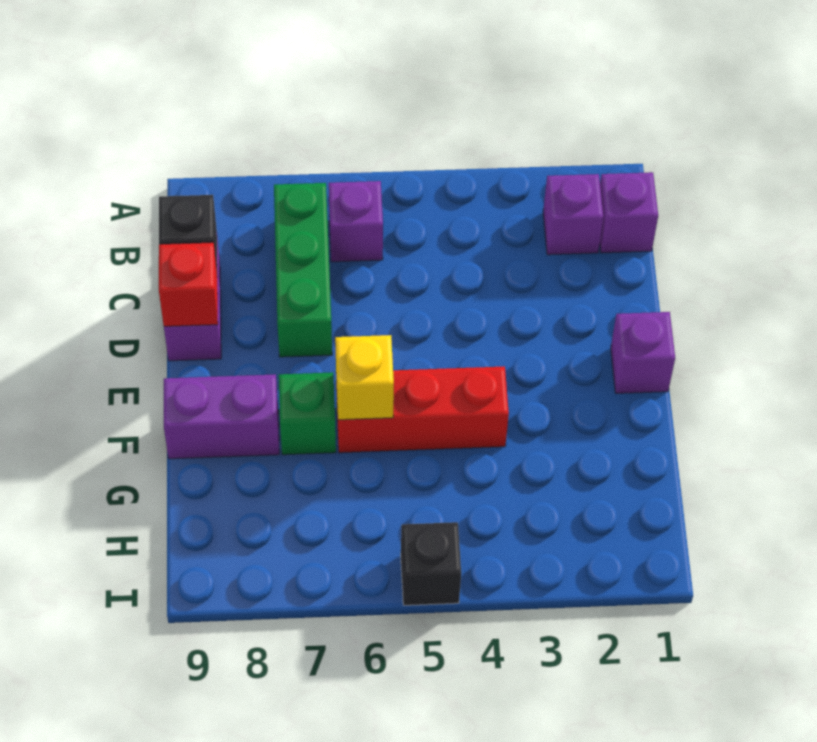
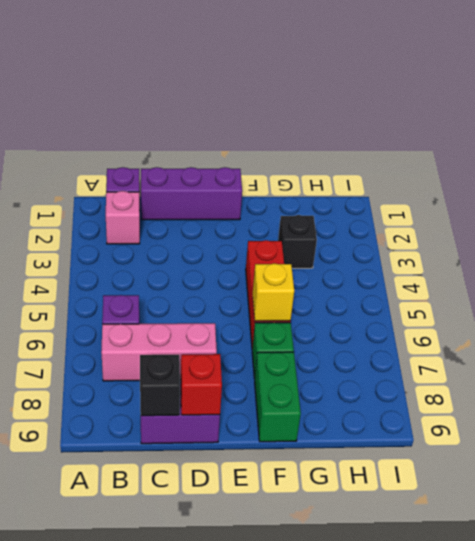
purple brick B2 level 1 -> pink brick B2 level 1
green brick B7:D7 level 1 -> pink brick B7:D7 level 1
purple brick E1 level 1 -> purple brick C1:E1 level 1
purple brick F8:F9 level 1 -> green brick F8:F9 level 1
black brick I5 level 1 -> black brick G3 level 1

